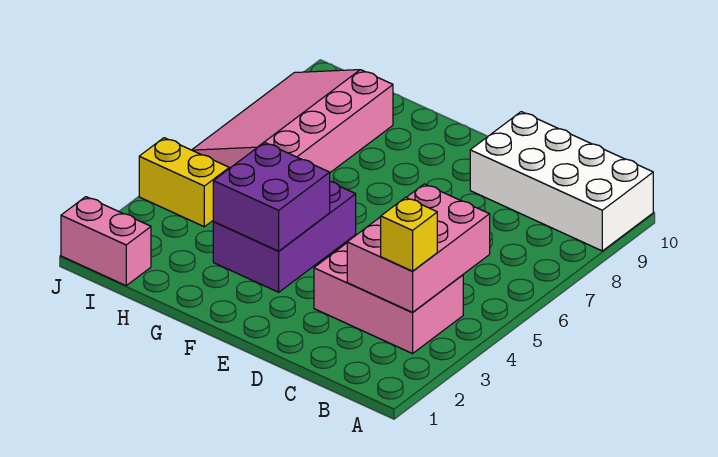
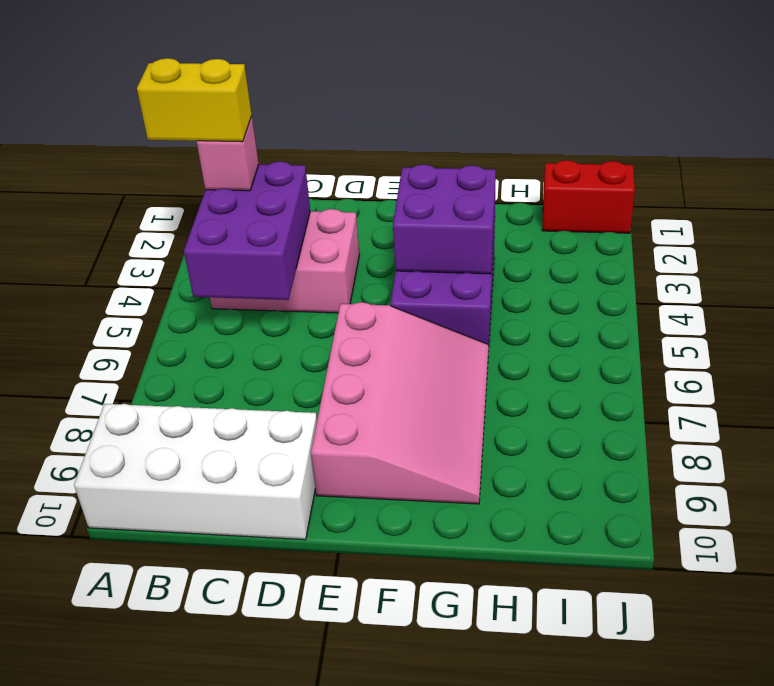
pink brick B3:C5 level 2 -> purple brick B3:C5 level 2
yellow brick B3 level 3 -> pink brick B3 level 3
pink slope H6:J9 level 1 top H -> pink slope E6:G9 level 1 top E
pink brick I1:J1 level 1 -> red brick I1:J1 level 1
yellow brick I4:J4 level 1 -> yellow brick A3:B3 level 4

